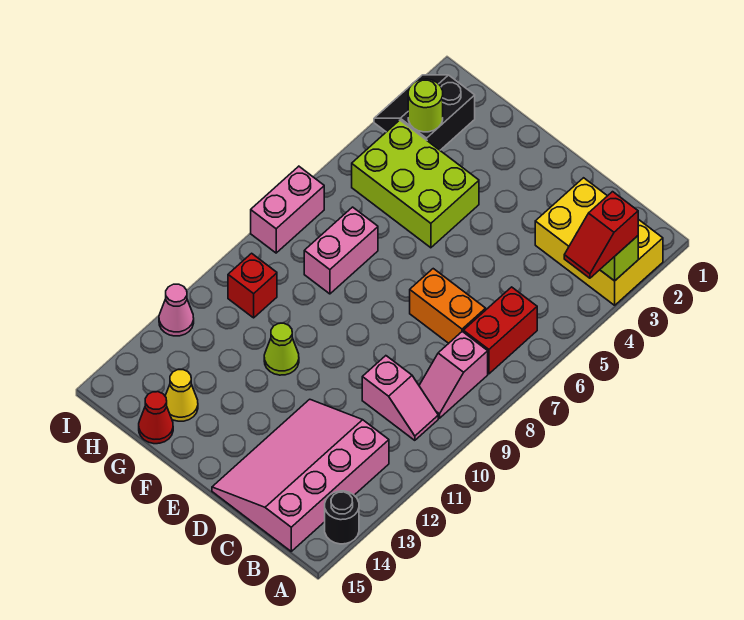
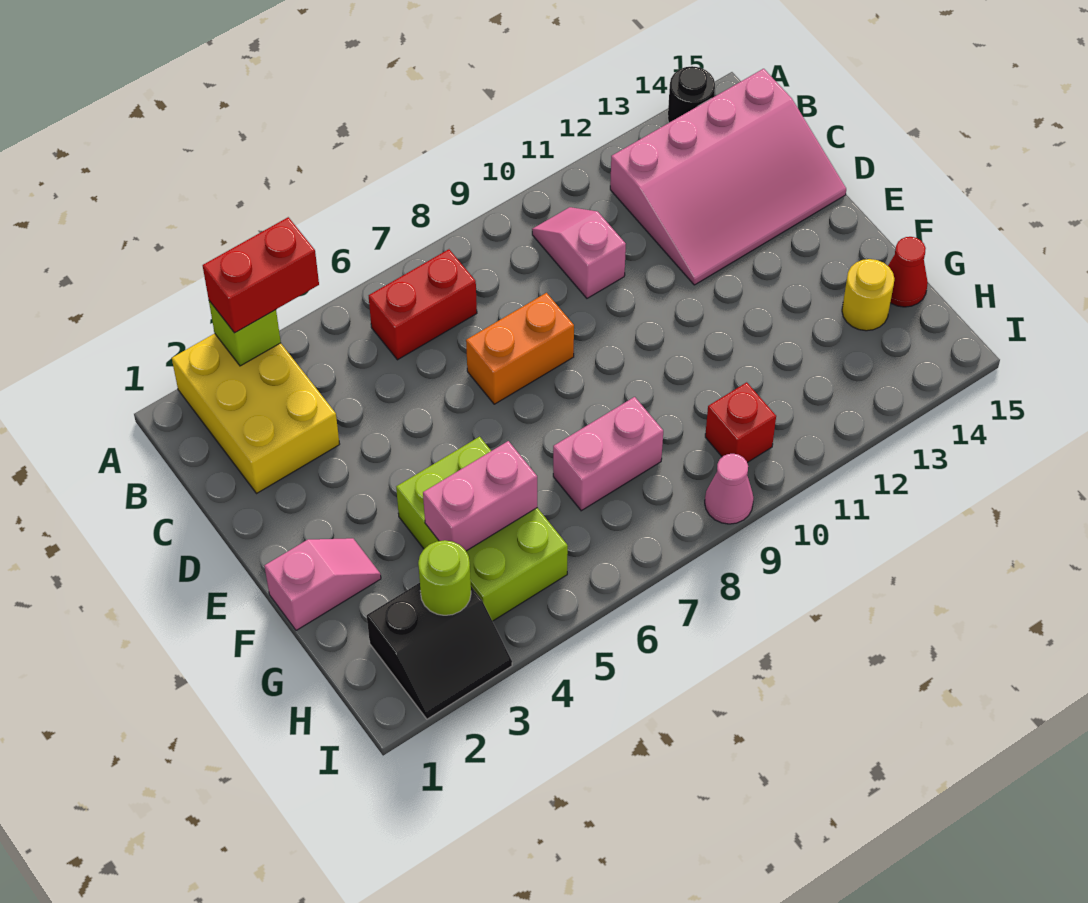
red slope A3:A4 level 3 top 3 -> red brick A3:A4 level 3
pink slope B8:B9 level 1 top 8 -> pink slope F1:F2 level 1 top 1
orange brick C7:D7 level 1 -> orange brick D7:D8 level 1
lime cone F11 level 1 -> none
yellow cone G14 level 1 -> yellow round brick G14 level 1
pink brick I7:I8 level 1 -> pink brick G4:G5 level 2
pink cone I12 level 1 -> pink cone I9 level 1

